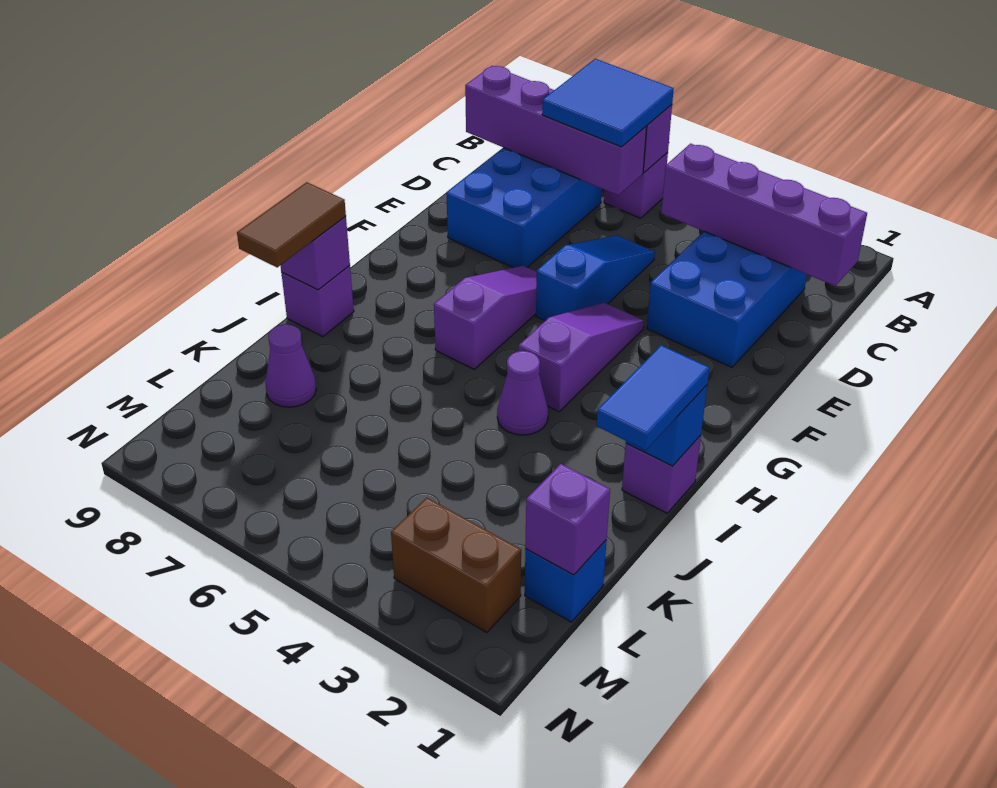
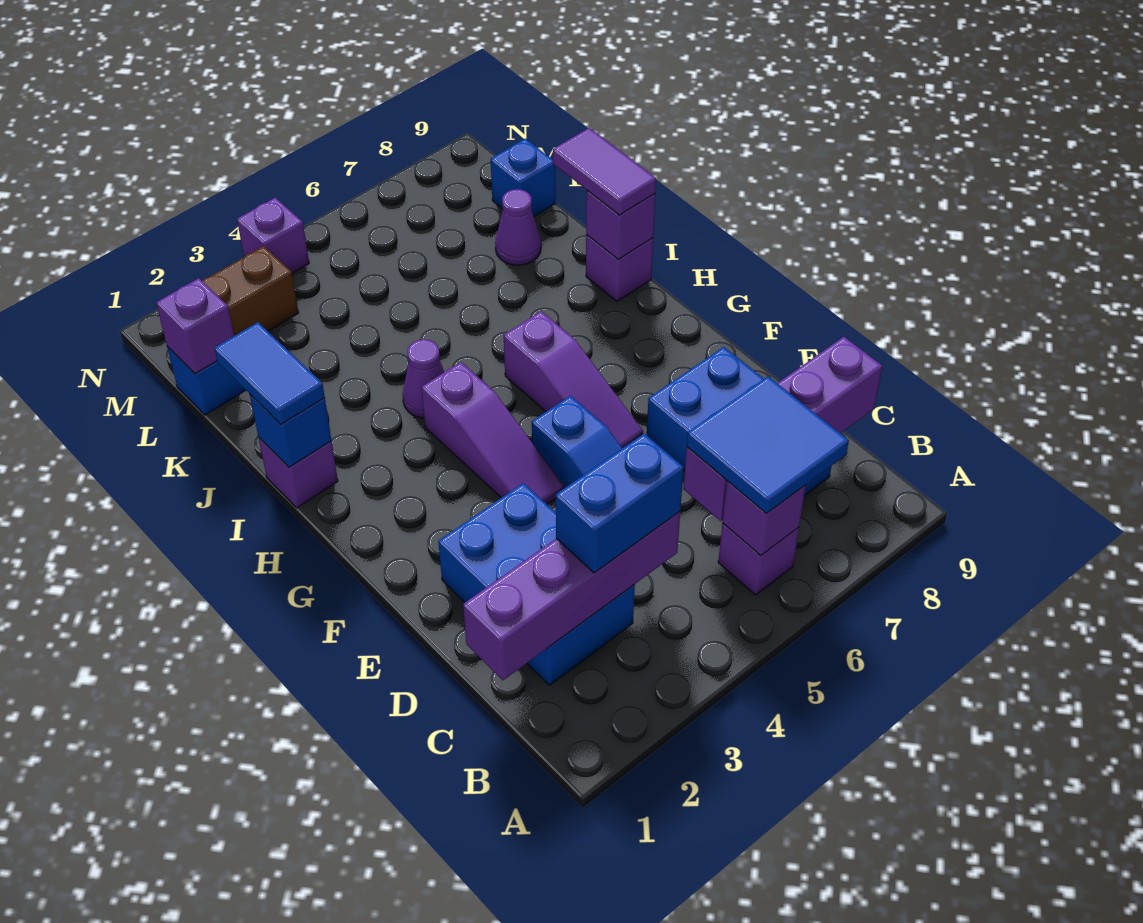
none -> blue brick C3:C4 level 3
brown tile I9:J9 level 3 -> purple tile I9:J9 level 3
none -> blue brick L9 level 1
none -> purple brick N4 level 1

